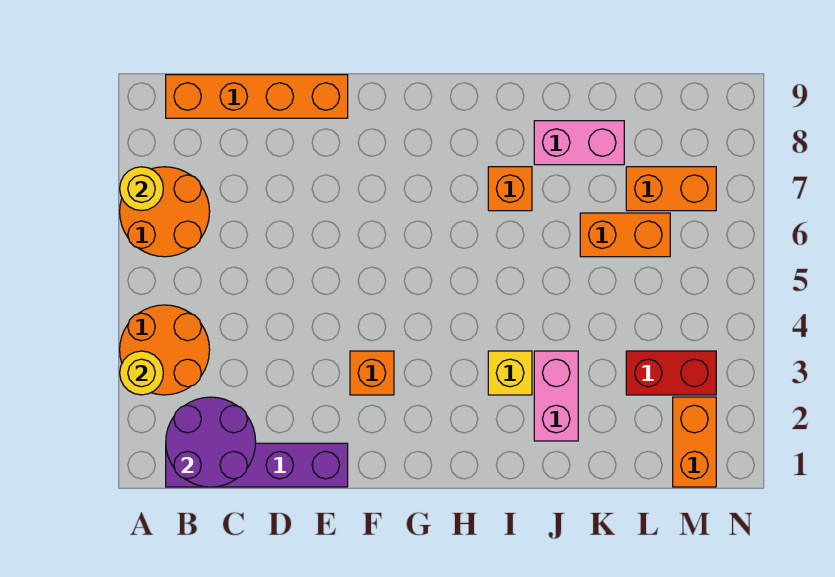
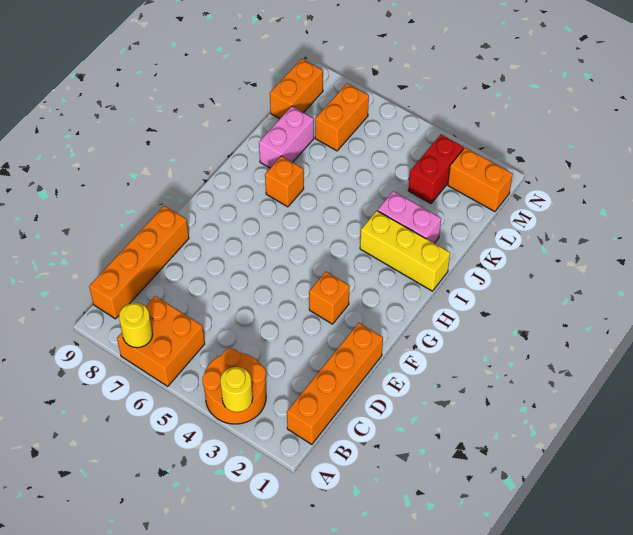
orange round brick A6:B7 level 1 -> orange brick A6:B7 level 1
purple brick B1:E1 level 1 -> orange brick B1:E1 level 1
purple round brick B1:C2 level 2 -> none
yellow brick I3 level 1 -> yellow brick I1:I3 level 1
orange brick K6:L6 level 1 -> orange brick L9:M9 level 1

